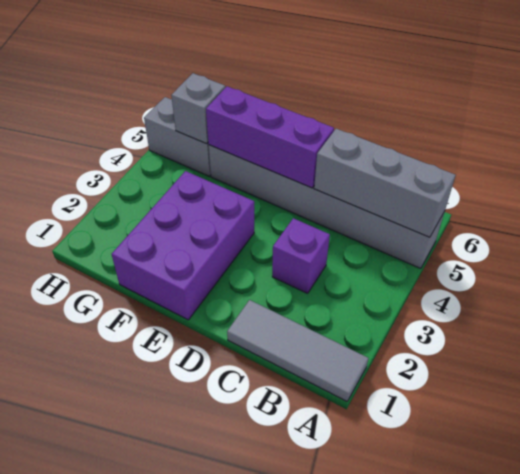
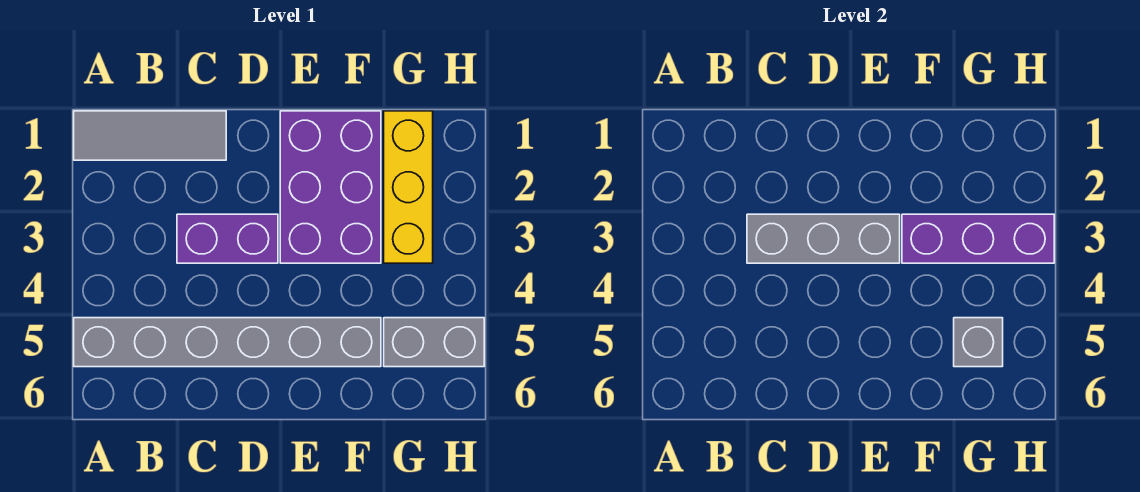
grey brick A5:C5 level 2 -> grey brick C3:E3 level 2
purple brick C3 level 1 -> purple brick C3:D3 level 1
purple brick D5:F5 level 2 -> purple brick F3:H3 level 2
none -> yellow brick G1:G3 level 1

